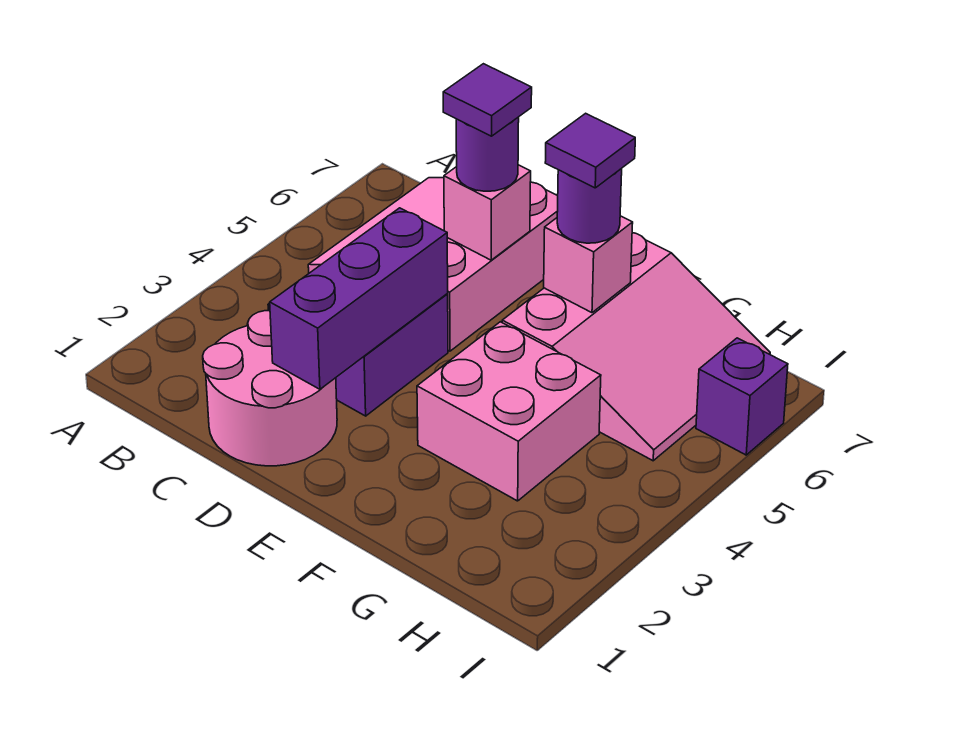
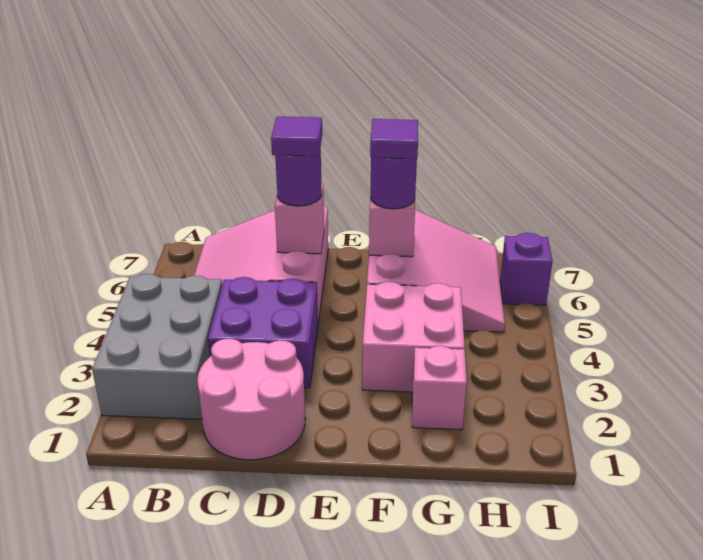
none -> grey brick A2:B4 level 1
purple brick D2:D4 level 2 -> none
none -> pink brick G2 level 1

